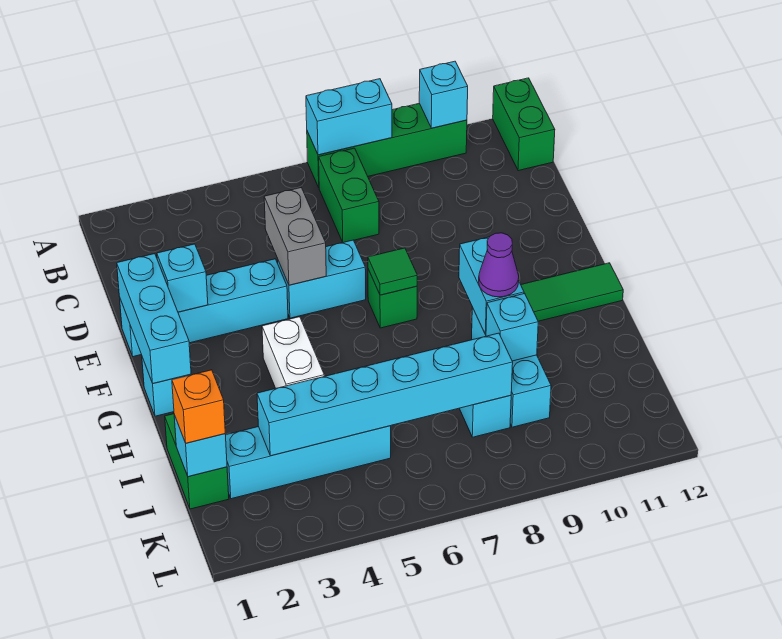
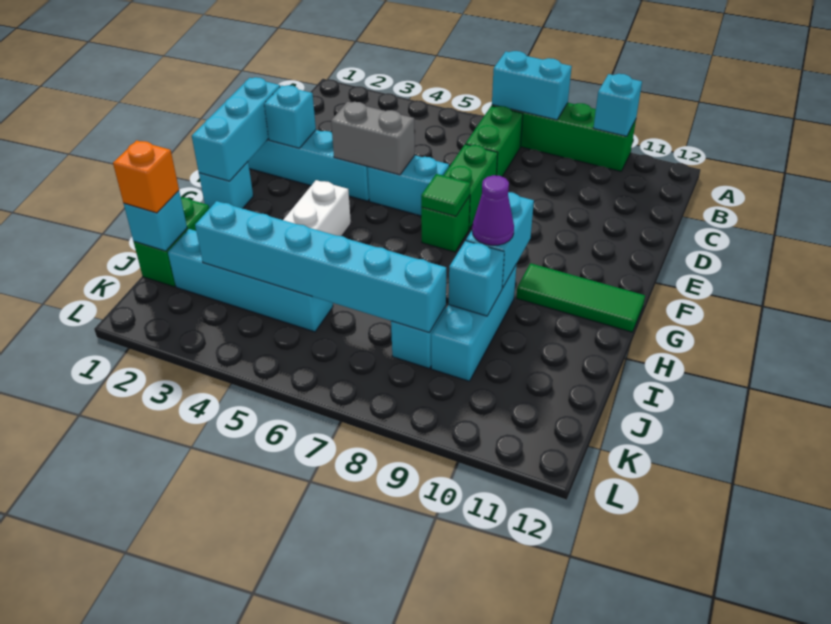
green brick A12:B12 level 1 -> green brick D7:E7 level 1
grey brick D5:E5 level 2 -> grey brick E4:E5 level 2

